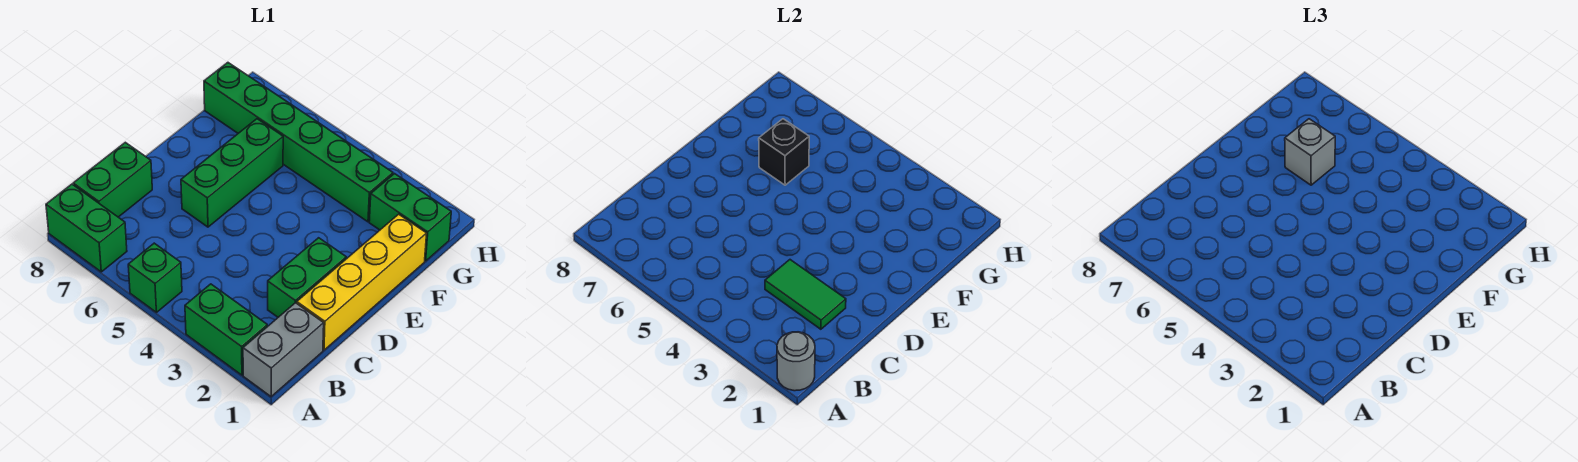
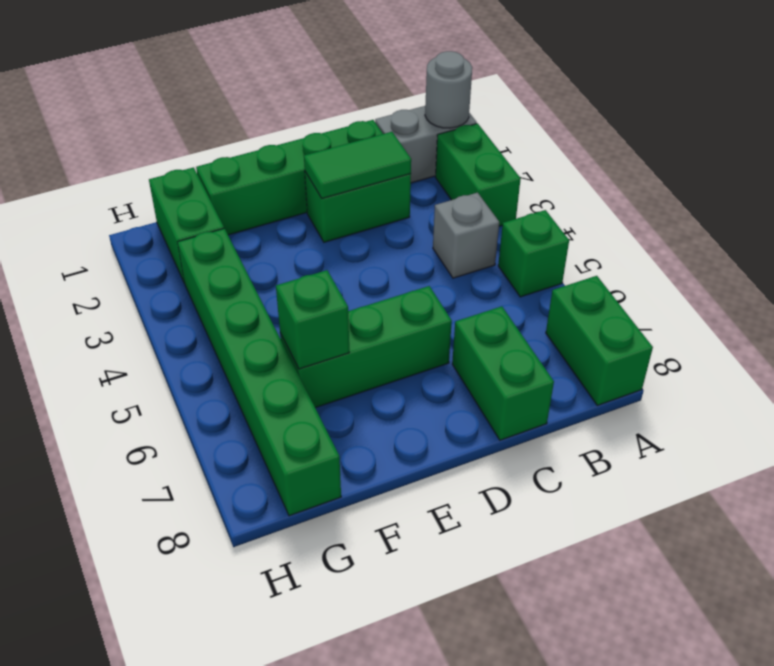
green brick B8:C8 level 1 -> green brick C7:C8 level 1
yellow brick C1:F1 level 1 -> green brick C1:F1 level 1
green tile C2:C3 level 2 -> green tile C2:D2 level 2
black brick F6 level 2 -> green brick F6 level 2
grey brick F6 level 3 -> grey brick B4 level 1

